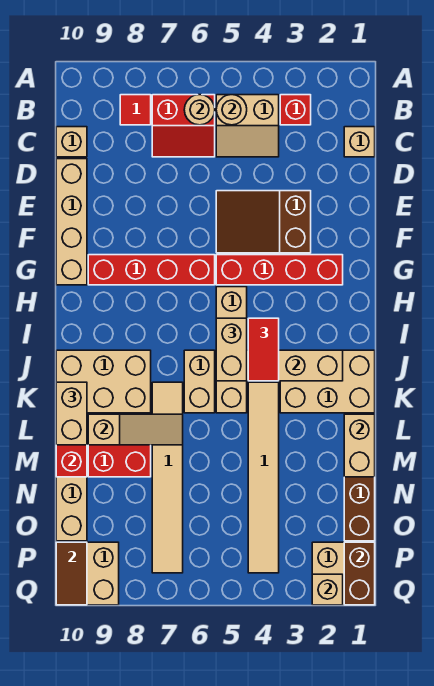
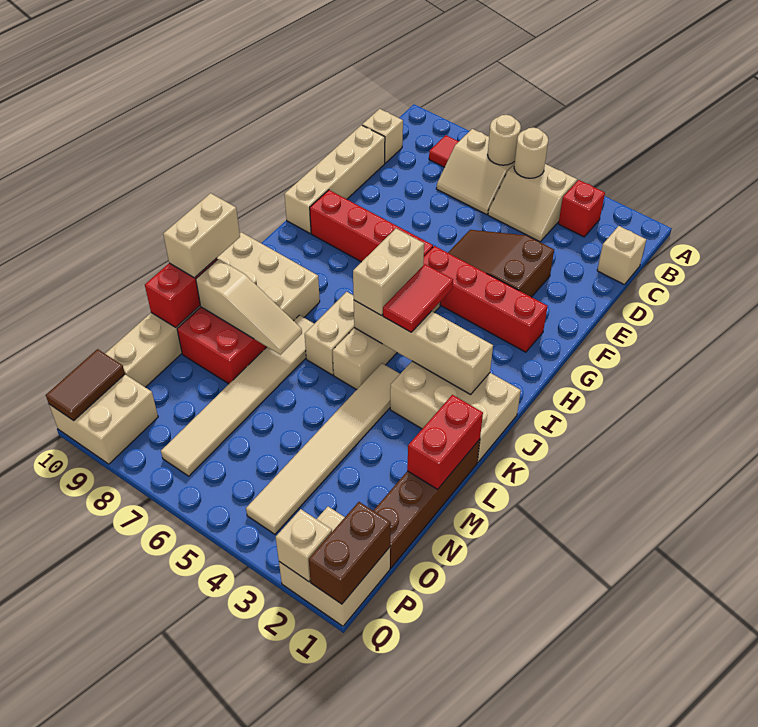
red slope B6:C7 level 1 top B -> tan slope B6:C7 level 1 top B
tan brick L1:M1 level 2 -> red brick L1:M1 level 2

